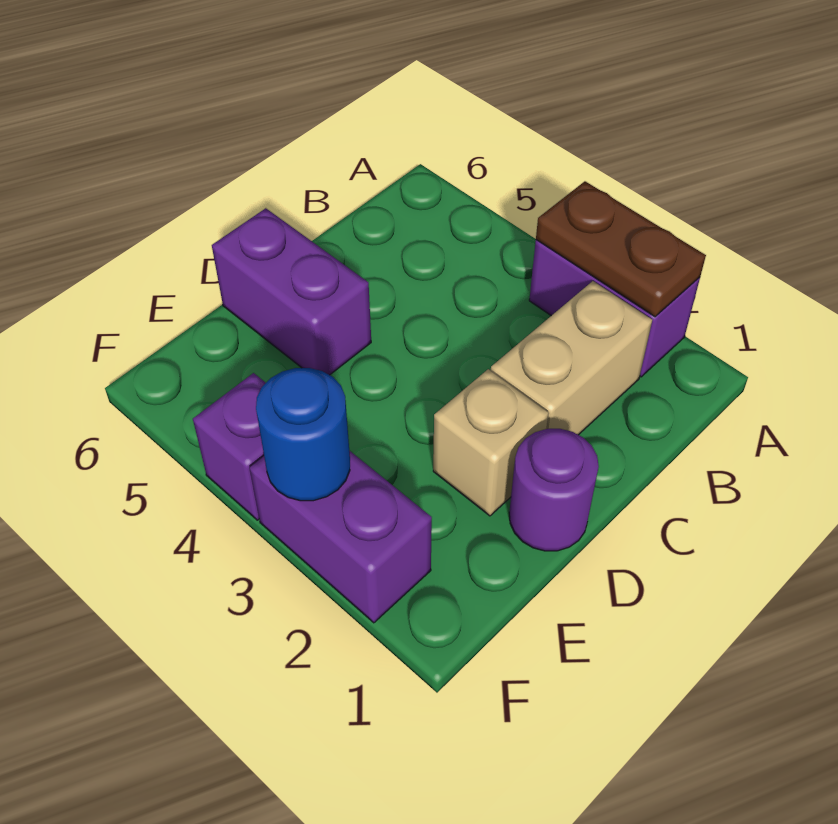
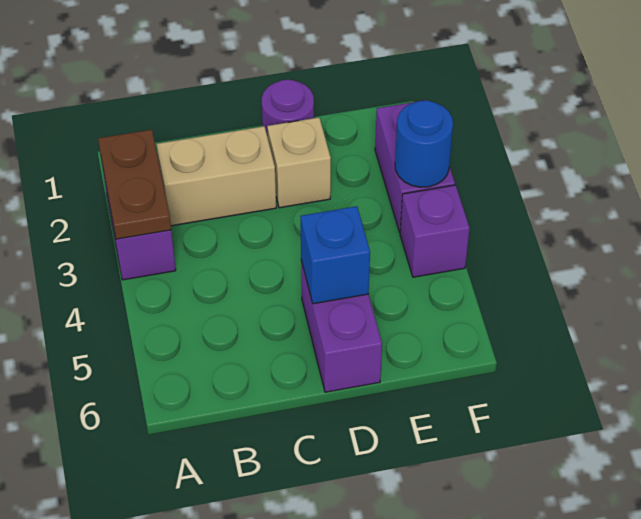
none -> blue brick D5 level 2

